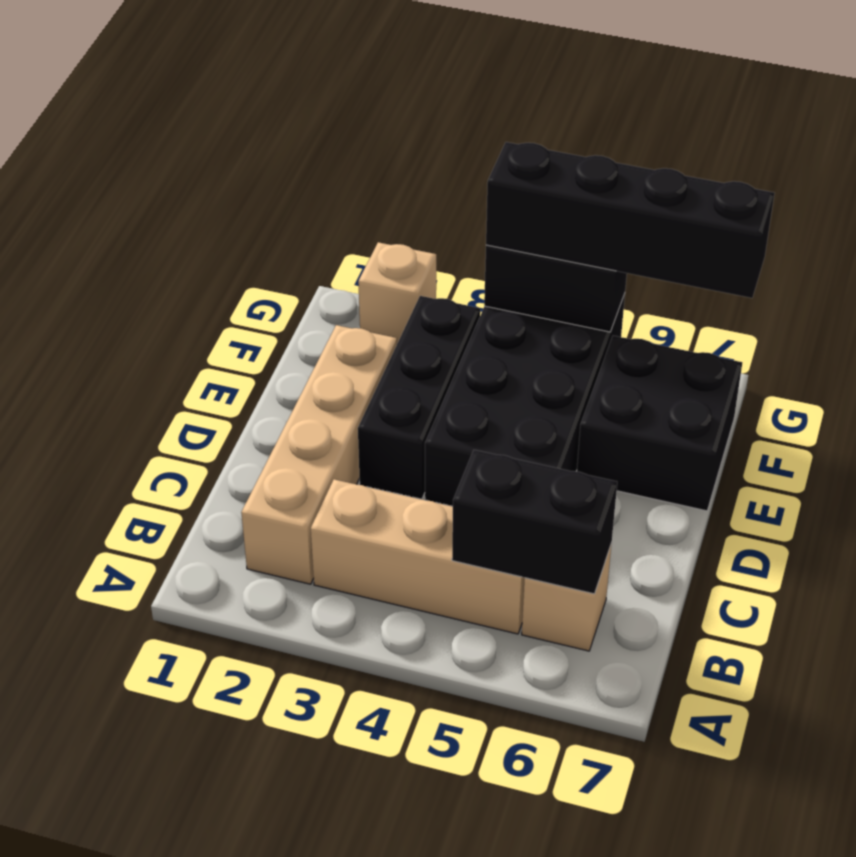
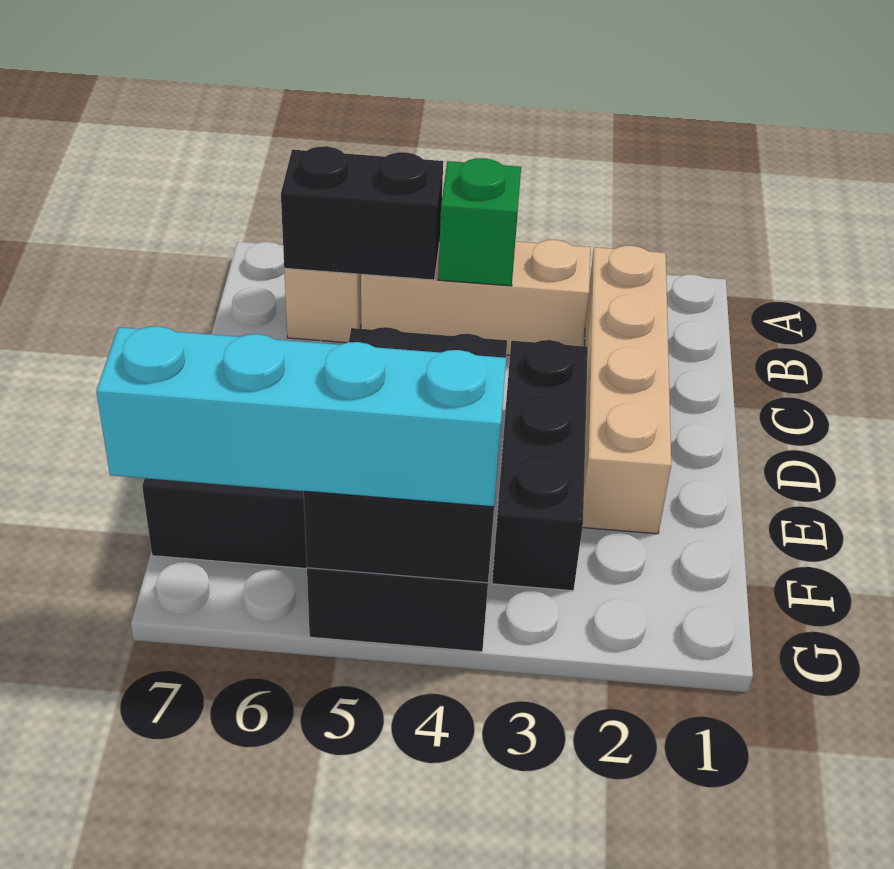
none -> green brick B4 level 2
tan brick G2 level 1 -> none
black brick G4:G7 level 3 -> cyan brick G4:G7 level 3

